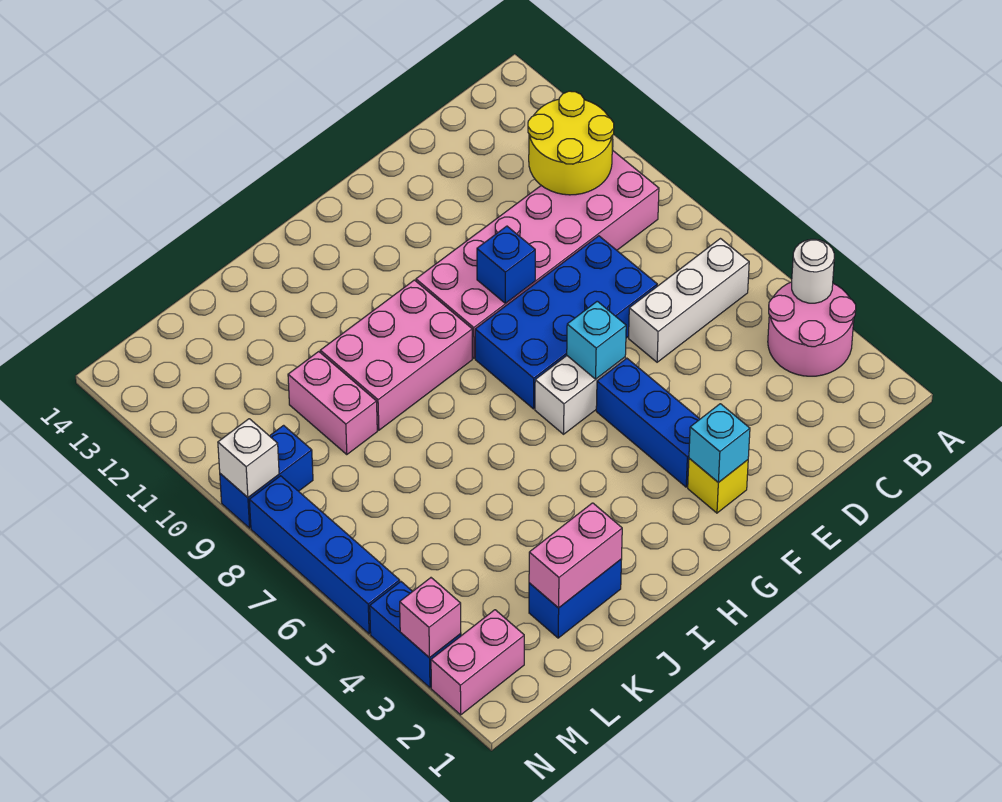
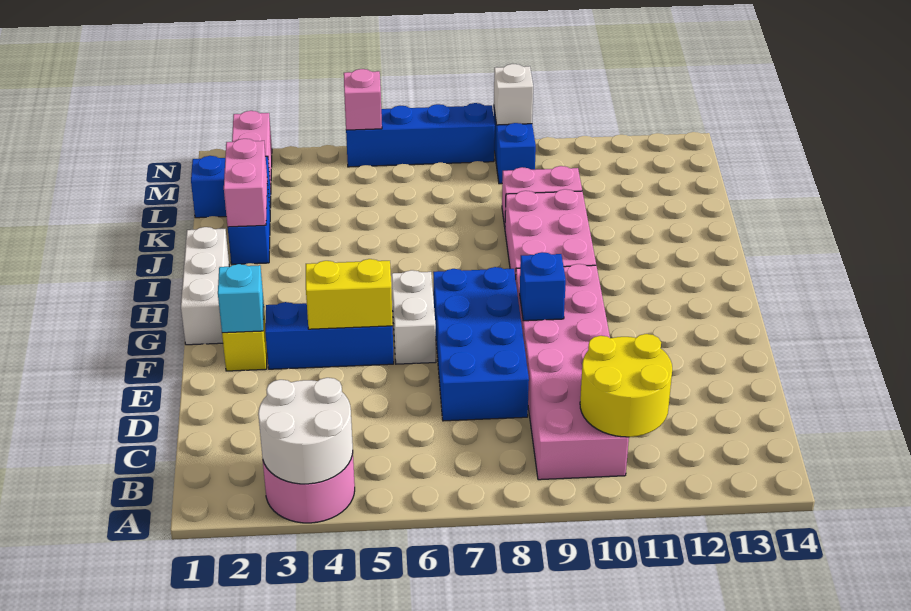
white round brick A4 level 2 -> white round brick A3:B4 level 2
white brick B6:D6 level 1 -> white brick G1:I1 level 1
none -> yellow brick F4:F5 level 2
cyan brick F6 level 2 -> none
blue brick N3:N4 level 1 -> blue brick L1:L2 level 1
pink brick N3 level 2 -> pink brick N5 level 2

